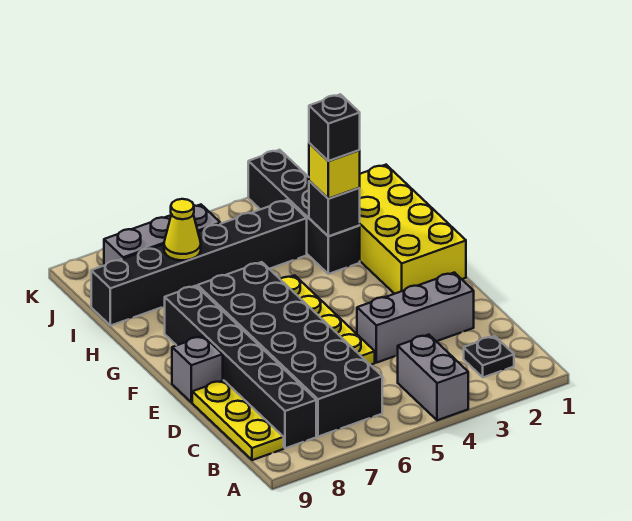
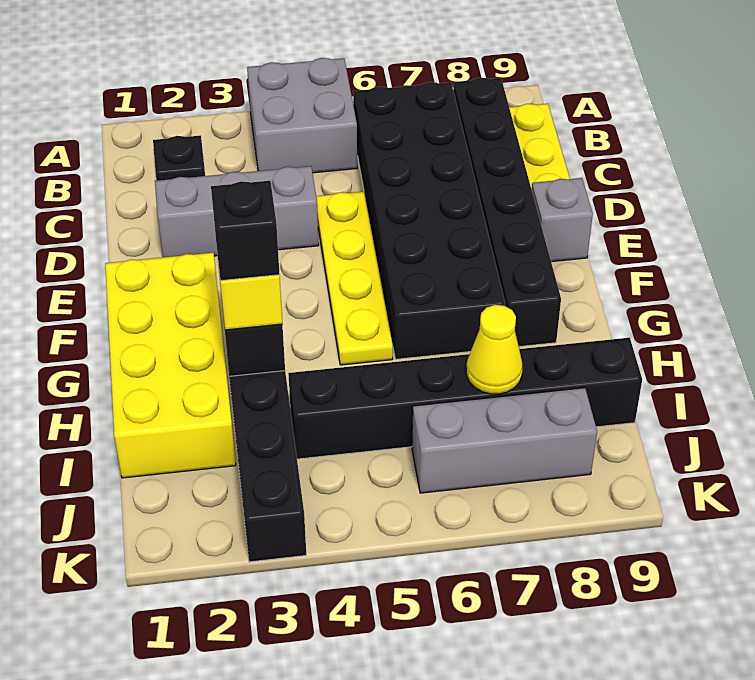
grey brick A4:B4 level 1 -> grey brick A4:B5 level 1

